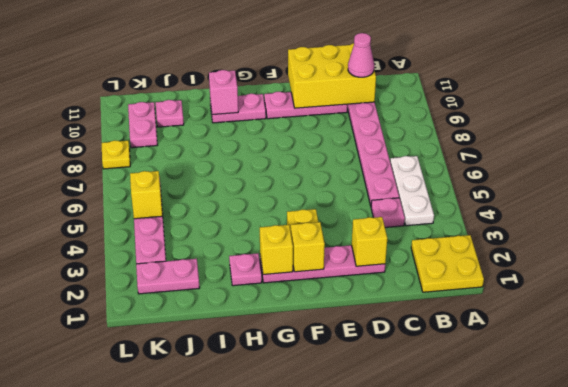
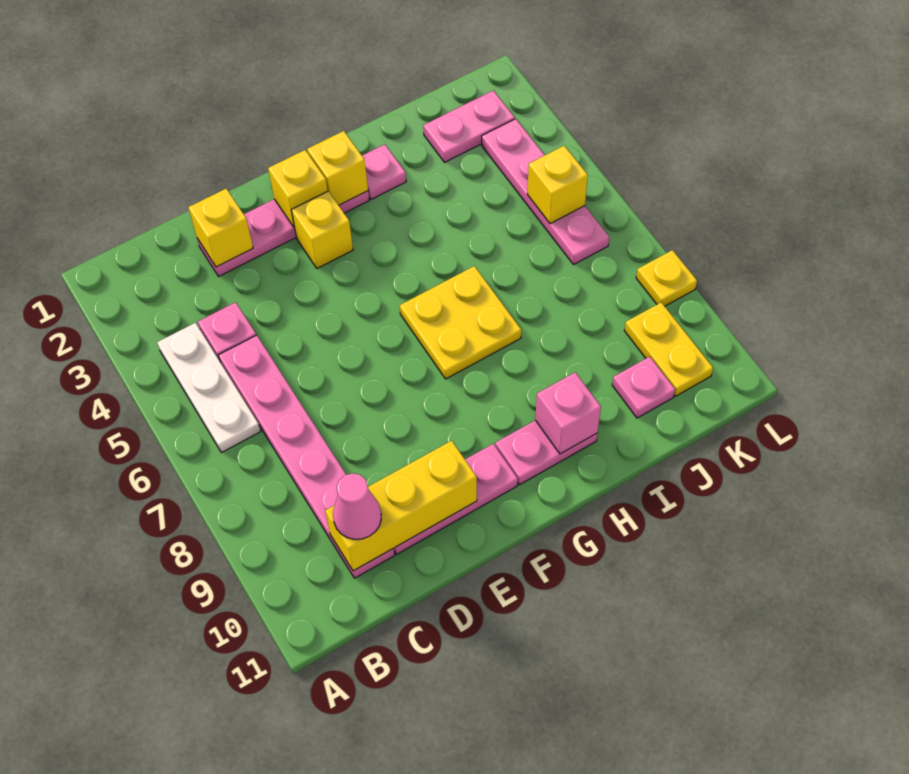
yellow plate A1:B2 level 1 -> yellow plate G6:H7 level 1
yellow brick C10:E11 level 2 -> yellow brick C10:E10 level 2
pink plate K9:K10 level 1 -> yellow plate K9:K10 level 1

